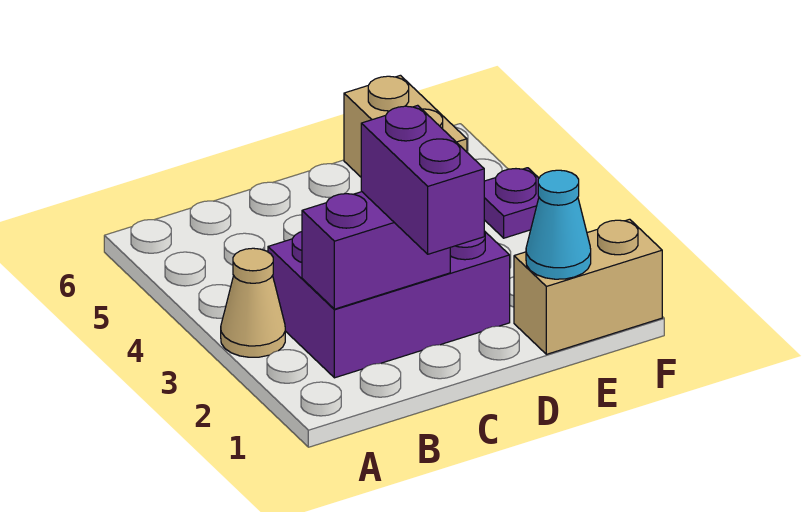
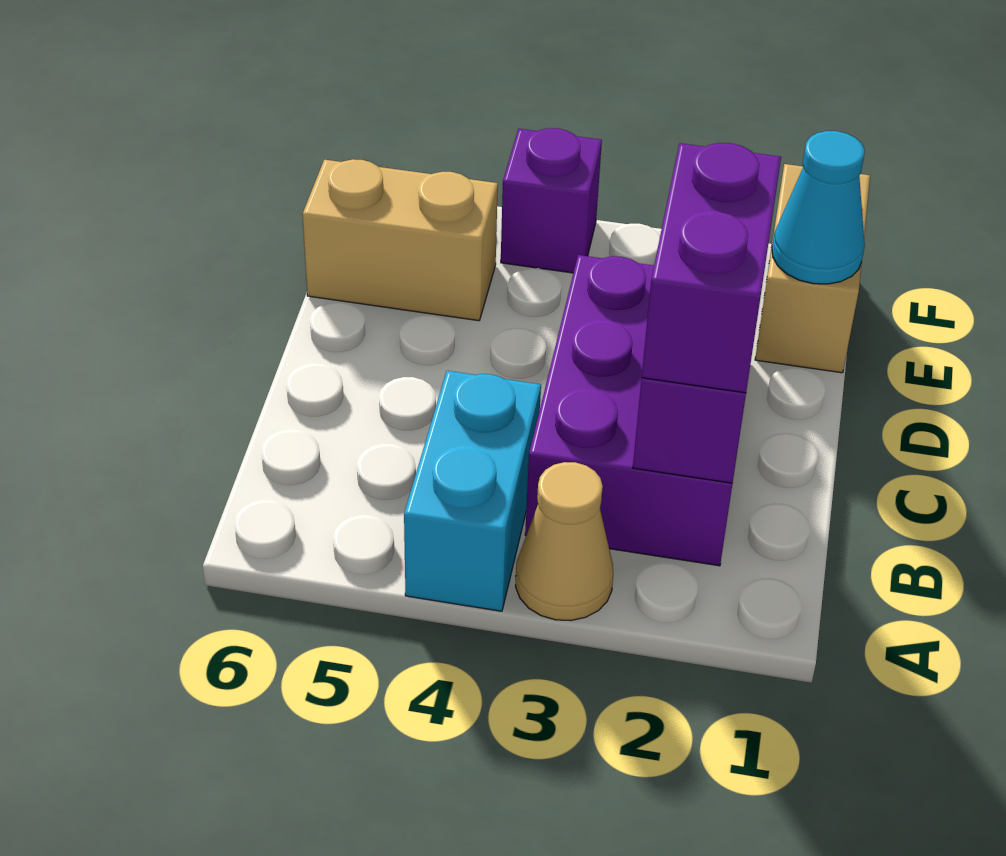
none -> cyan brick A4:B4 level 1
purple brick C1:C2 level 3 -> purple brick B2:C2 level 3
purple plate F4 level 1 -> purple brick F4 level 1

